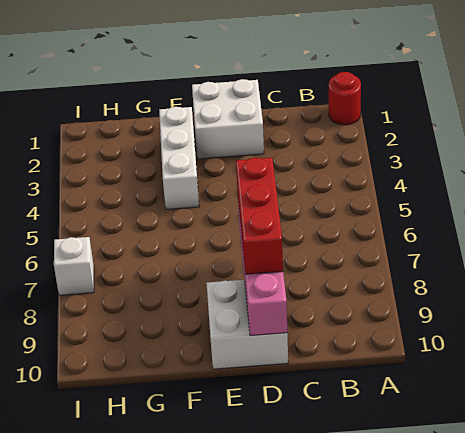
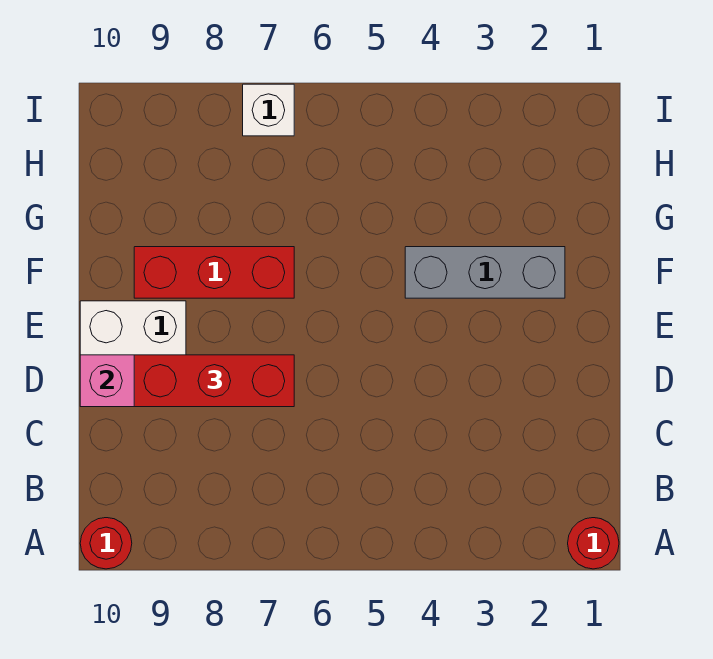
none -> red round brick A10 level 1
white brick D1:E2 level 1 -> none
white brick F2:F4 level 1 -> grey brick F2:F4 level 1
none -> red brick F7:F9 level 1

